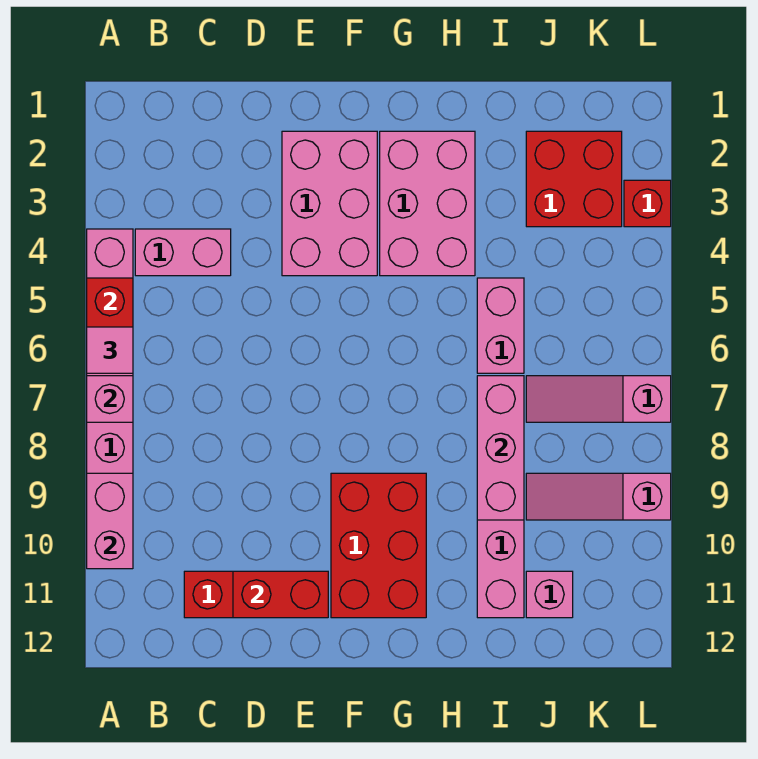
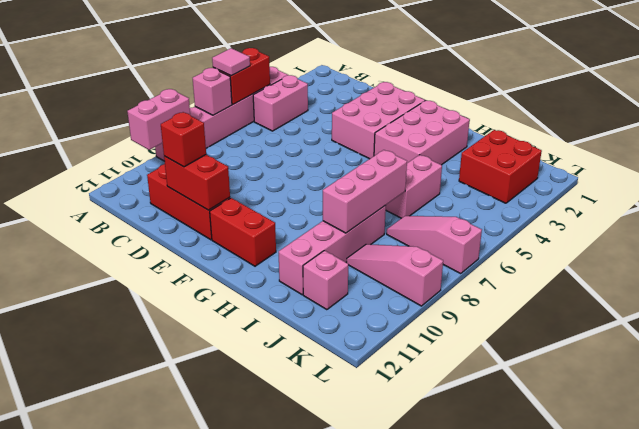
pink brick B4:C4 level 1 -> pink brick B4:B5 level 1
red brick F9:G11 level 1 -> red brick F11:G11 level 1
red brick L3 level 1 -> red brick D11 level 3

